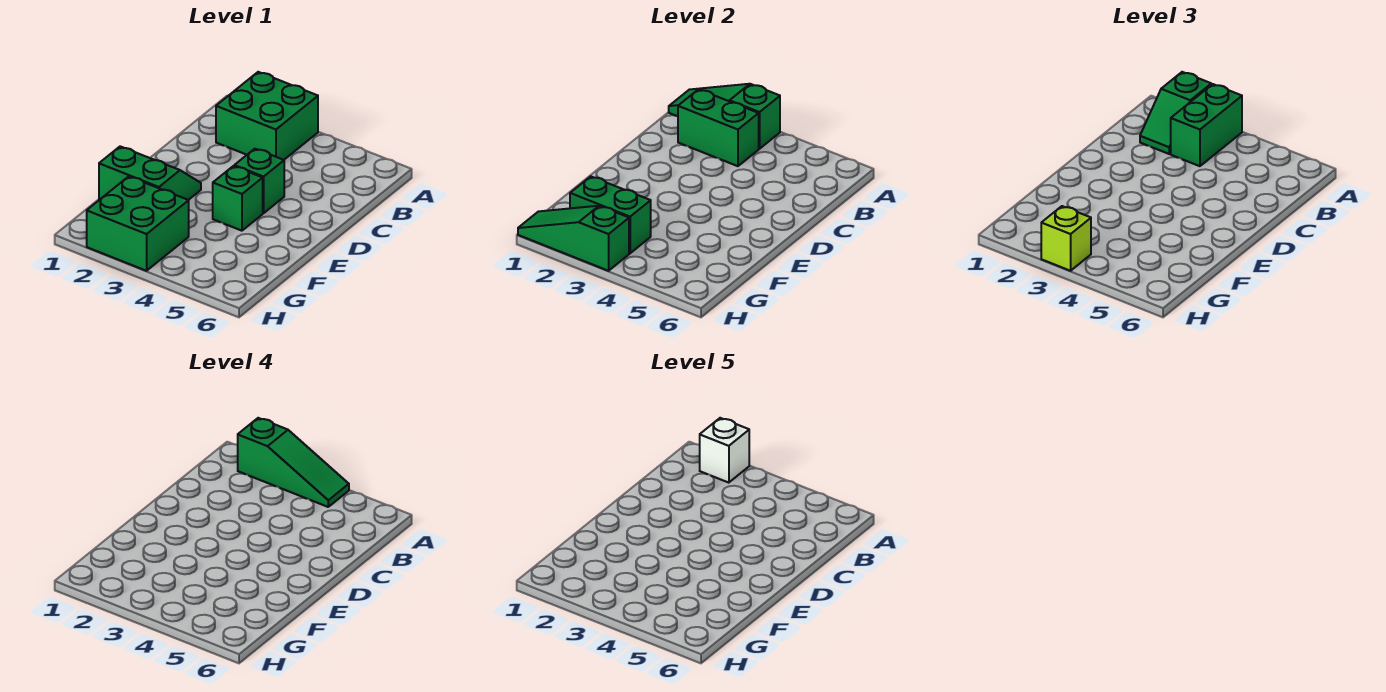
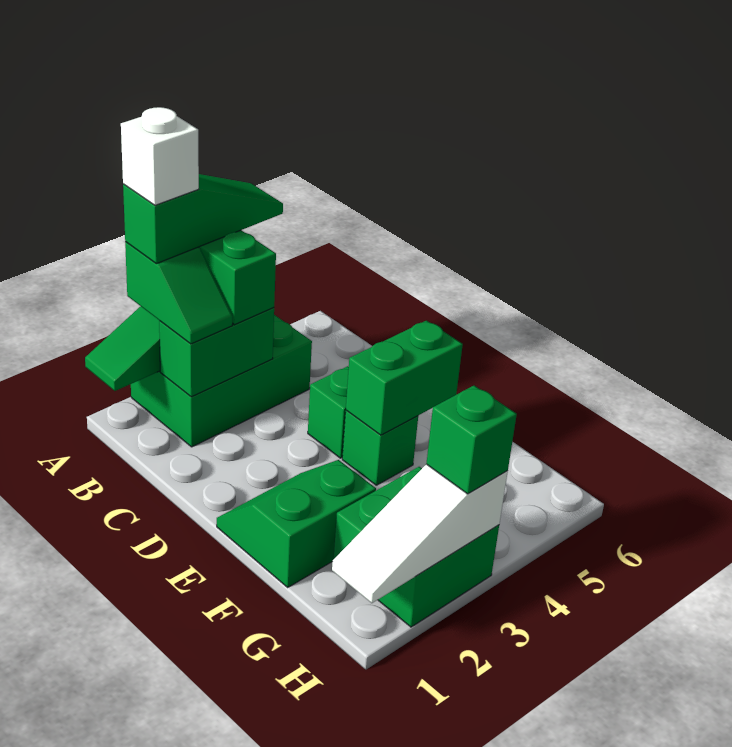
green brick A2:B3 level 1 -> green brick A2:B4 level 1
green brick G2:G3 level 2 -> green brick E4:E5 level 2
green slope H1:H3 level 2 top 3 -> white slope H1:H3 level 2 top 3
lime brick H3 level 3 -> green brick H3 level 3

